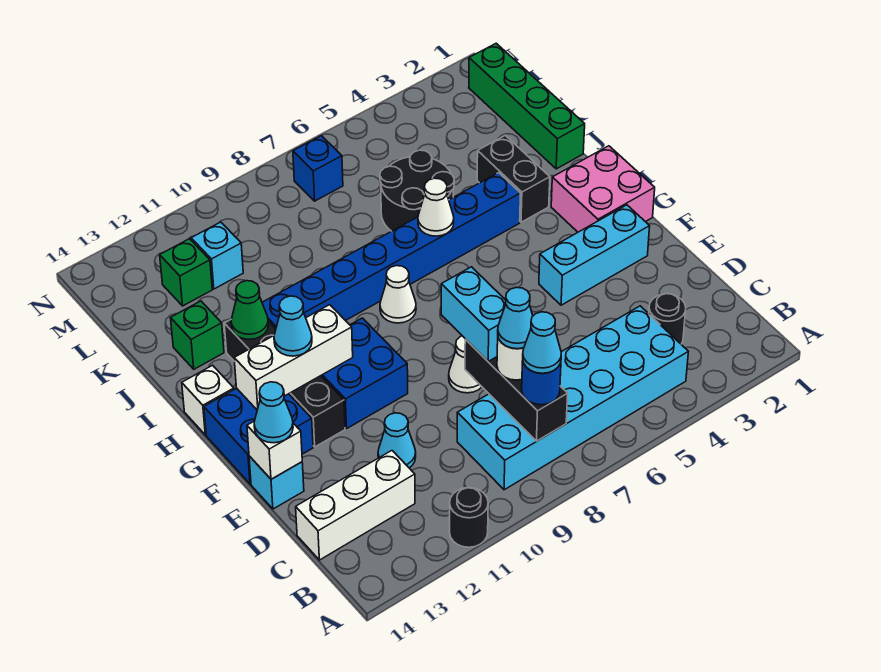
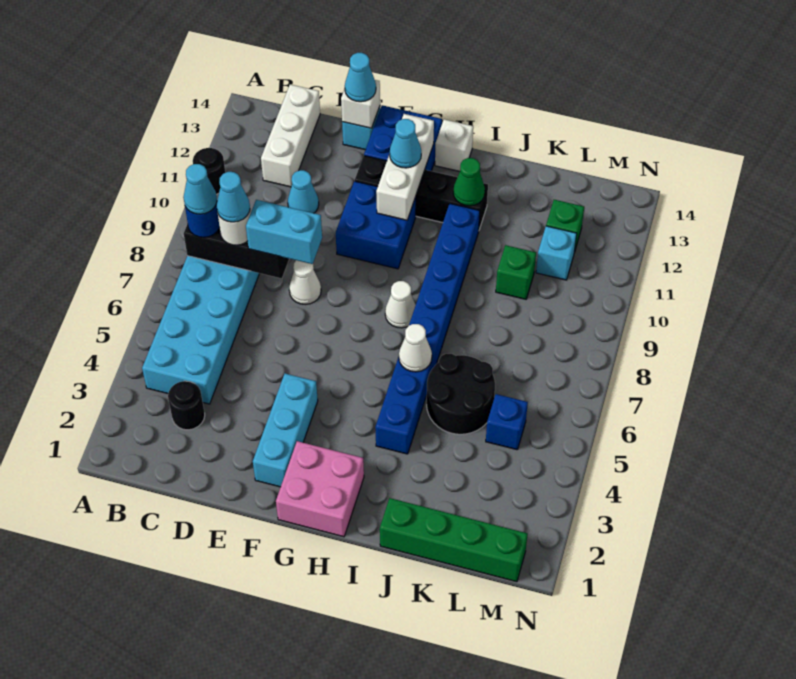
black brick I3:J3 level 1 -> none
green brick J13 level 1 -> green brick K10 level 1
blue brick M7 level 1 -> blue brick L5 level 1

